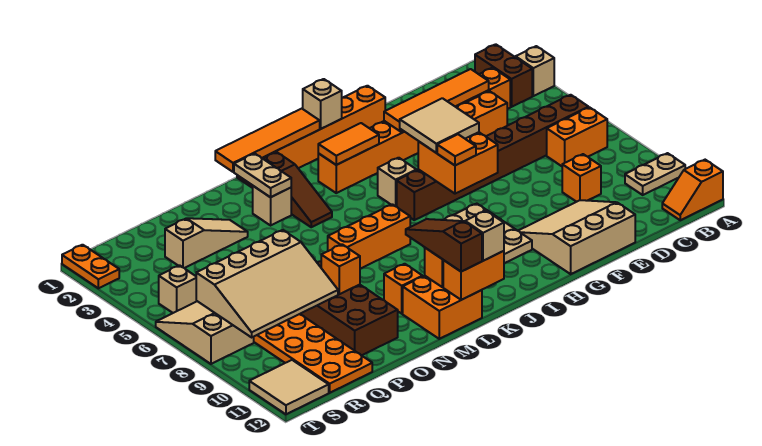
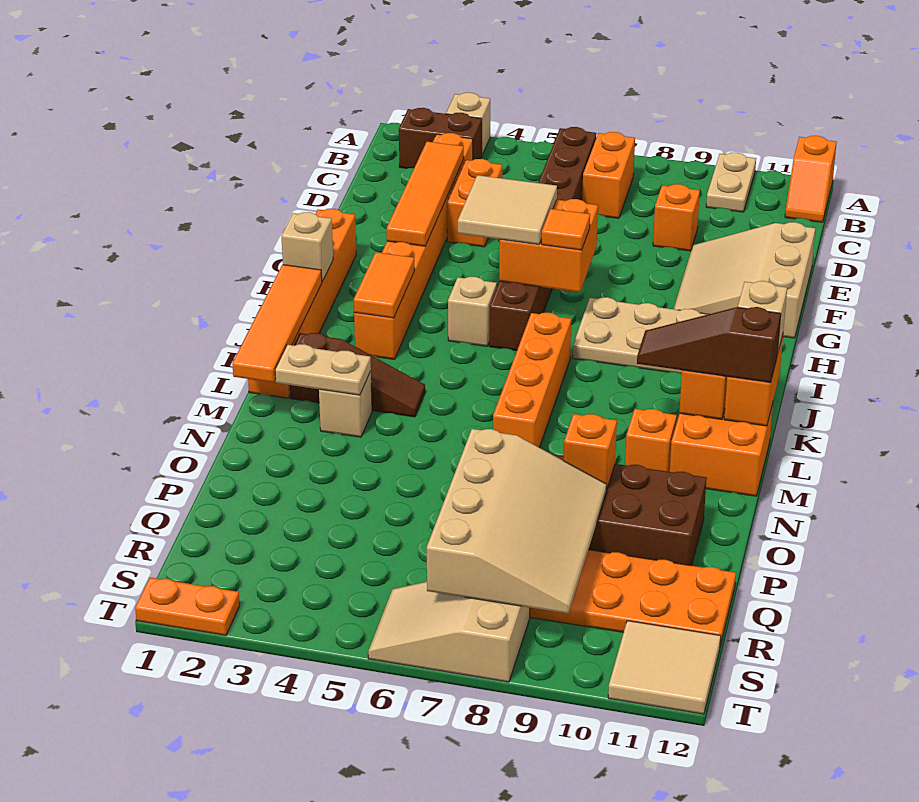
orange brick K7:M7 level 1 -> orange brick J7:M7 level 1
tan slope O3:Q3 level 1 top Q -> none
tan brick S5 level 1 -> none

